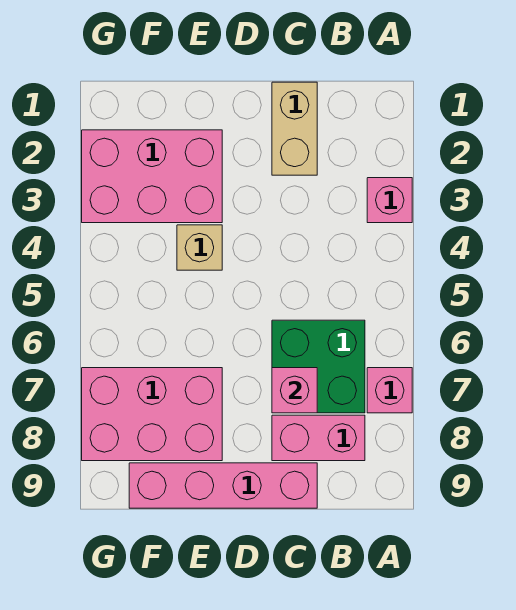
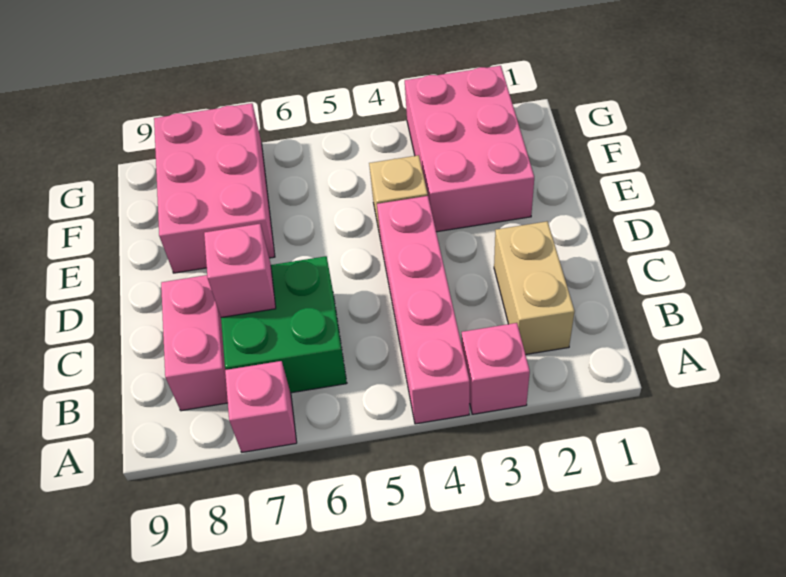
tan brick C1:C2 level 1 -> tan brick B2:C2 level 1
pink brick C9:F9 level 1 -> pink brick A4:D4 level 1

